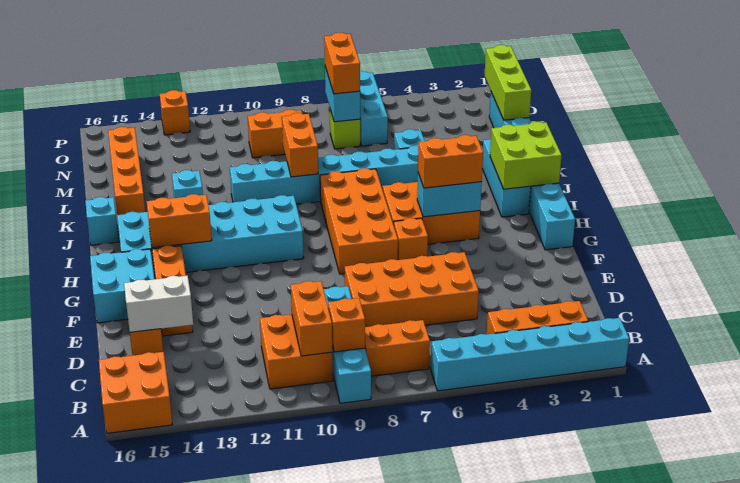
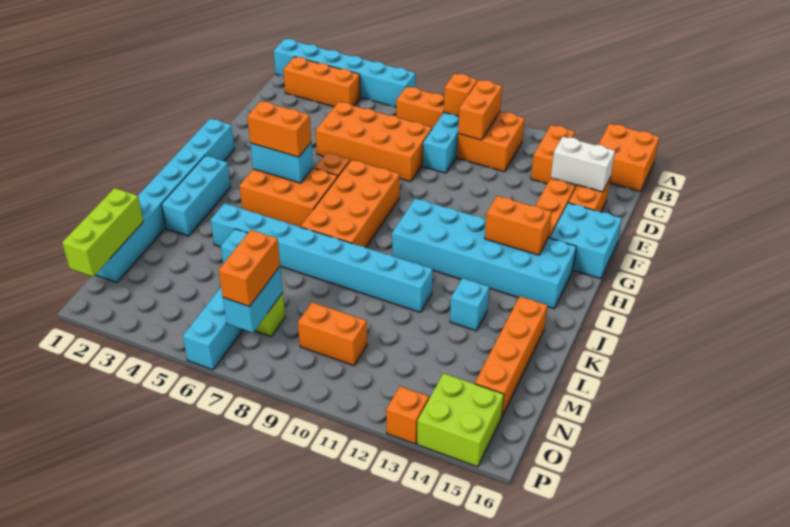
lime brick I1:J2 level 2 -> lime brick O14:P15 level 1
cyan brick J16 level 1 -> none
orange brick K9:L9 level 2 -> orange brick B13:C13 level 1

